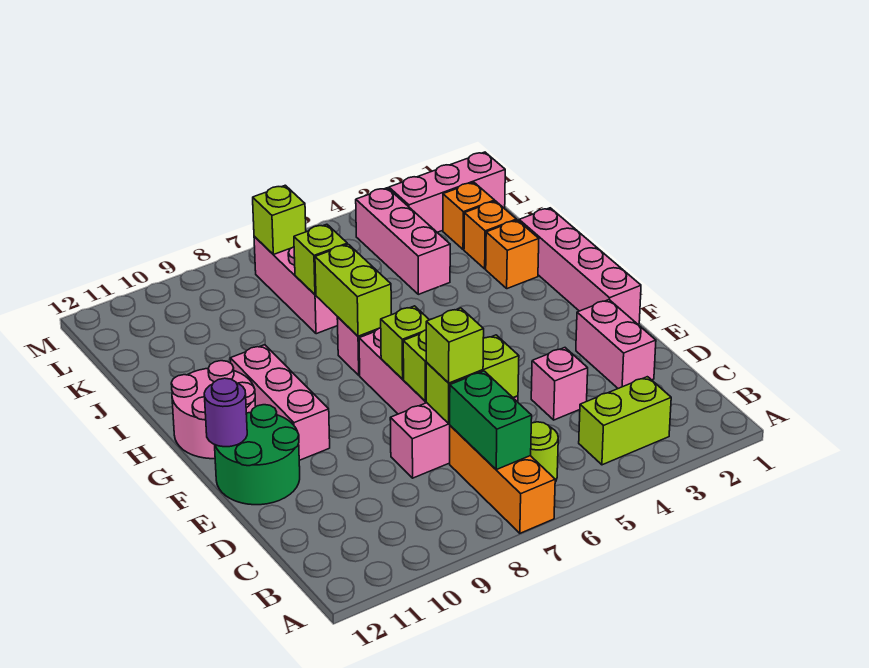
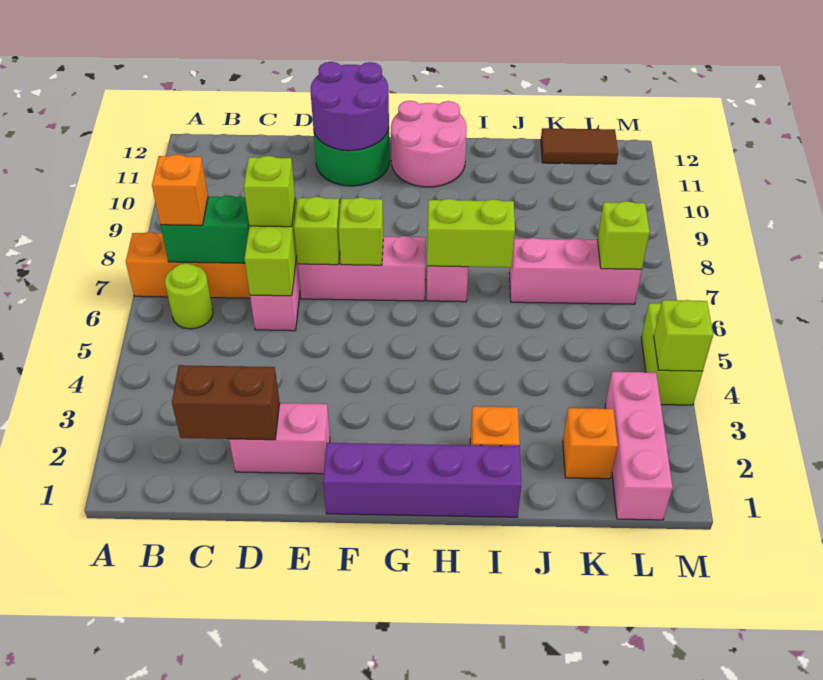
lime brick B3:B4 level 1 -> lime brick M4:M5 level 1
none -> brown brick C2:D2 level 2
pink brick D4 level 1 -> none
pink brick F1:I1 level 1 -> purple brick F1:I1 level 1
pink brick F10:H10 level 1 -> none
purple round brick F12 level 2 -> purple round brick E11:F12 level 2
orange brick J2 level 1 -> orange brick B7 level 3
pink brick J4:L4 level 1 -> none
lime brick J7 level 2 -> lime brick M4 level 2
none -> brown tile K12:L12 level 1

